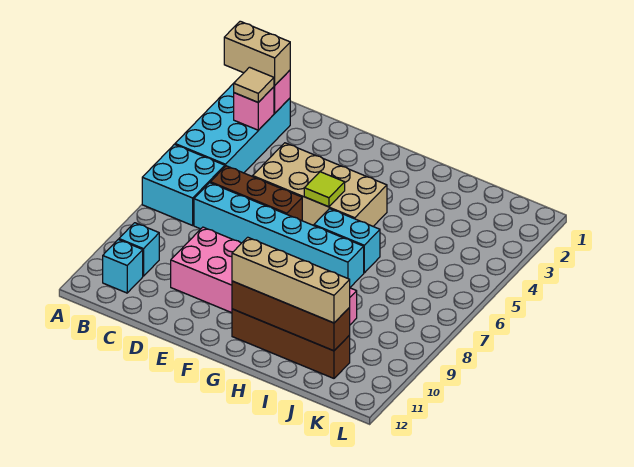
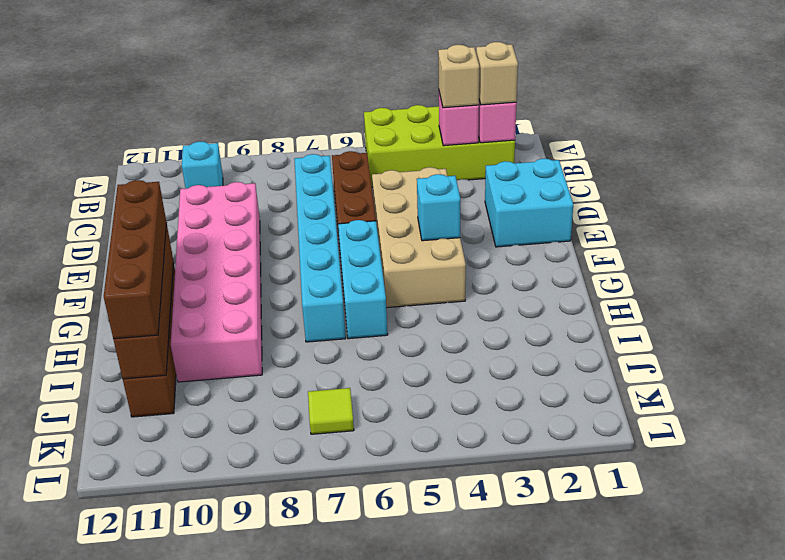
cyan brick A2:B5 level 1 -> lime brick A2:B5 level 1
tan brick A2:B2 level 3 -> tan brick B2 level 3
cyan brick A6:B7 level 1 -> cyan brick D1:E2 level 1
tan tile B3 level 3 -> tan brick B3 level 3
cyan brick B11 level 1 -> cyan brick F4 level 2
lime tile F5 level 2 -> lime tile K7 level 1
cyan brick G6:H6 level 1 -> cyan brick F6:H6 level 1
tan brick G11:J11 level 3 -> brown brick G11:J11 level 3

